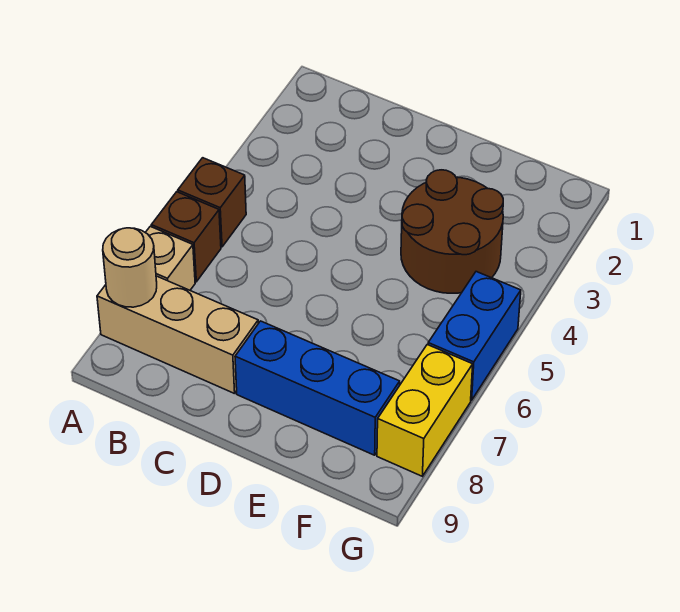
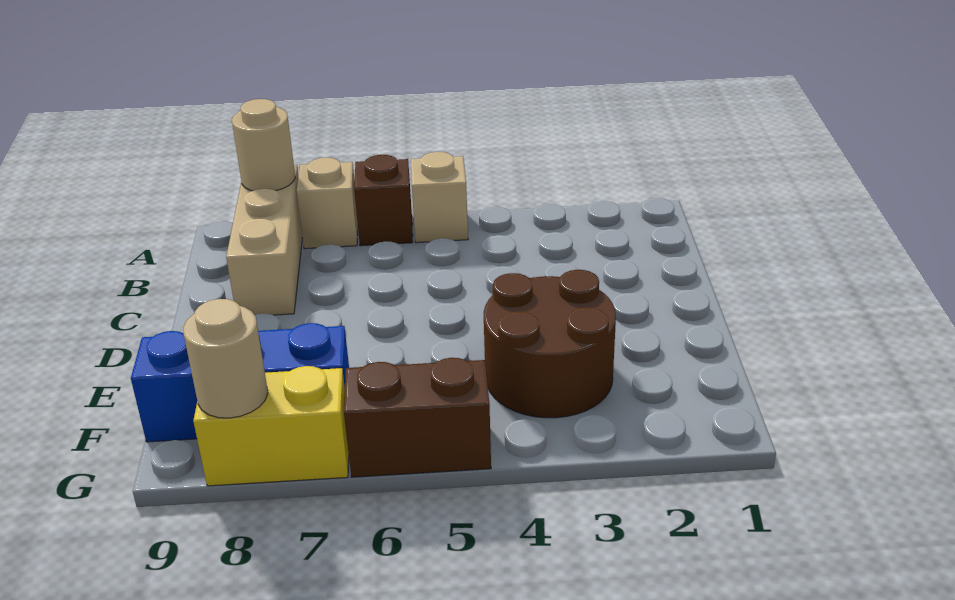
brown brick A5 level 1 -> tan brick A5 level 1
blue brick D8:F8 level 1 -> blue brick F7:F9 level 1
blue brick G5:G6 level 1 -> brown brick G5:G6 level 1
none -> tan round brick G8 level 2

